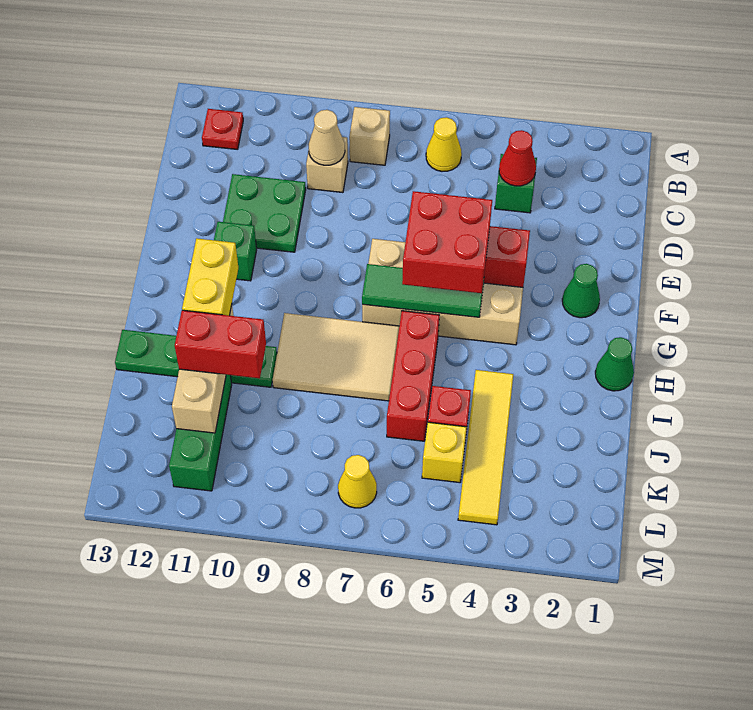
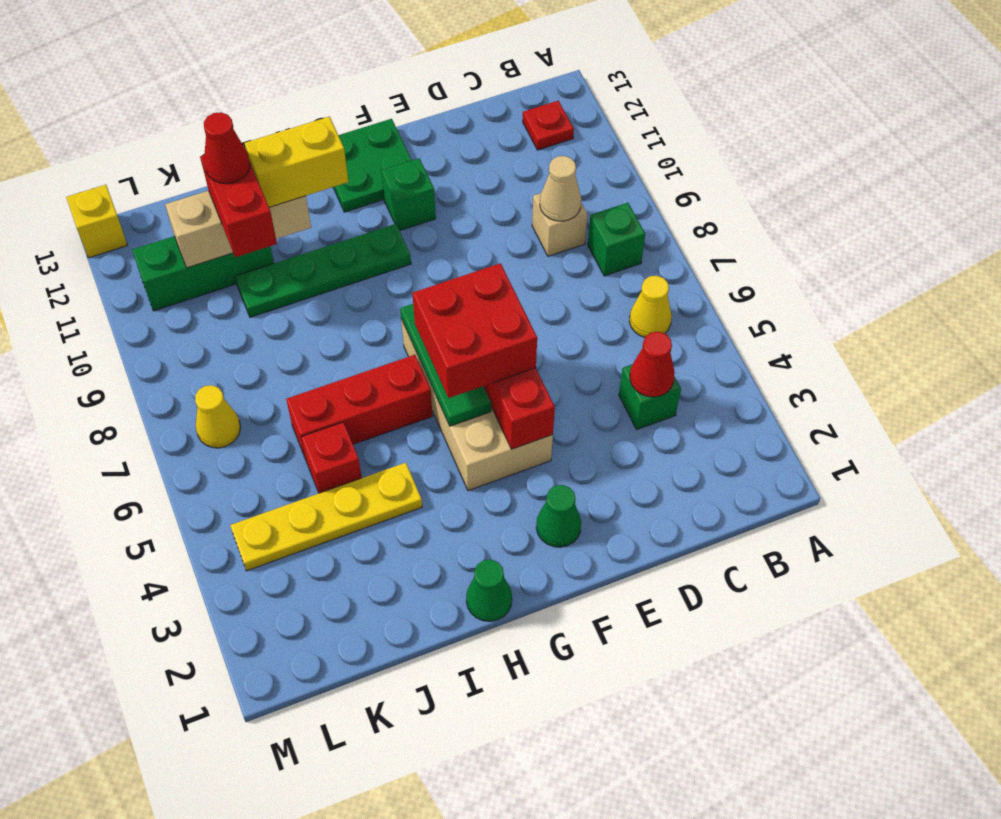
tan brick B8 level 1 -> green brick B8 level 1
green plate D10:E11 level 1 -> green plate F12:G13 level 1
tan tile H7:I9 level 1 -> none
yellow tile I4:L4 level 1 -> yellow plate I4:L4 level 1
green plate I10:I13 level 1 -> green plate G10:J10 level 1
none -> red cone J11 level 4
yellow brick K5 level 1 -> yellow brick M13 level 1

